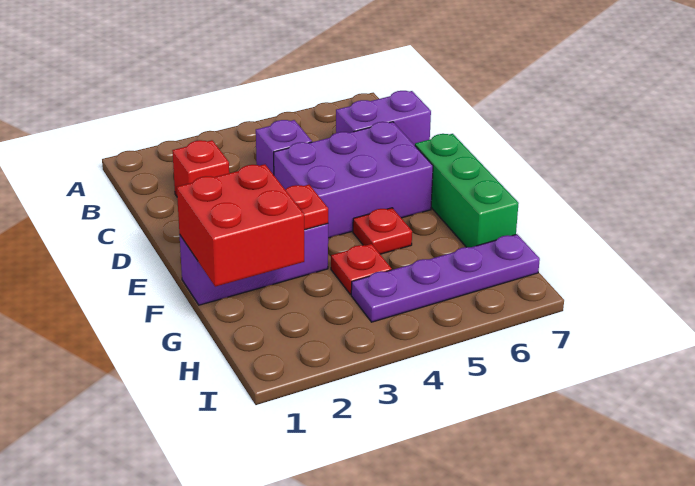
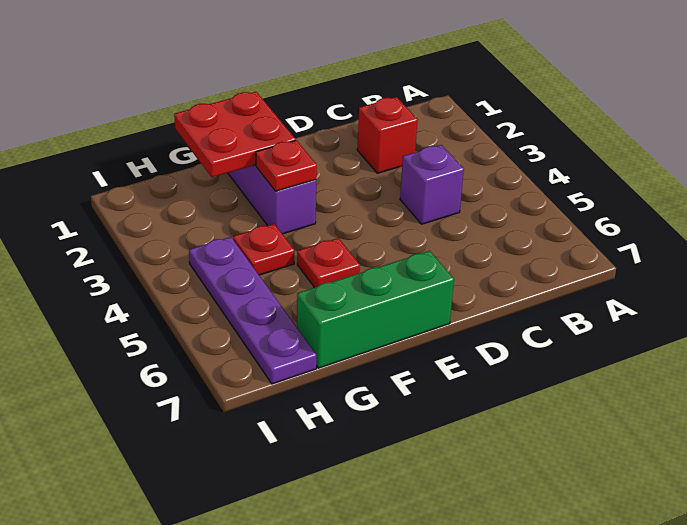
purple brick C6:C7 level 1 -> none
purple brick D4:E6 level 1 -> none
red brick F1:G2 level 2 -> red plate F1:G2 level 2

